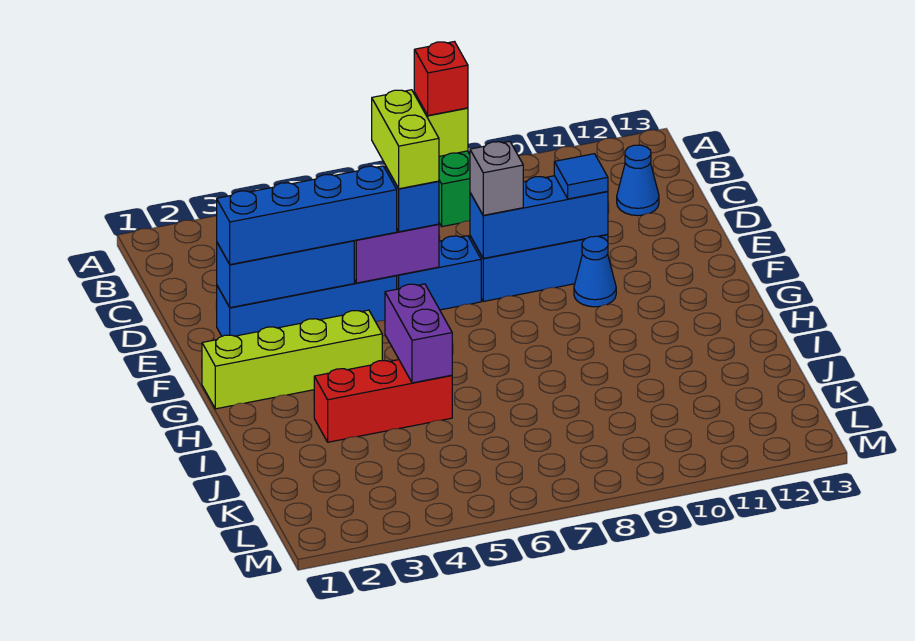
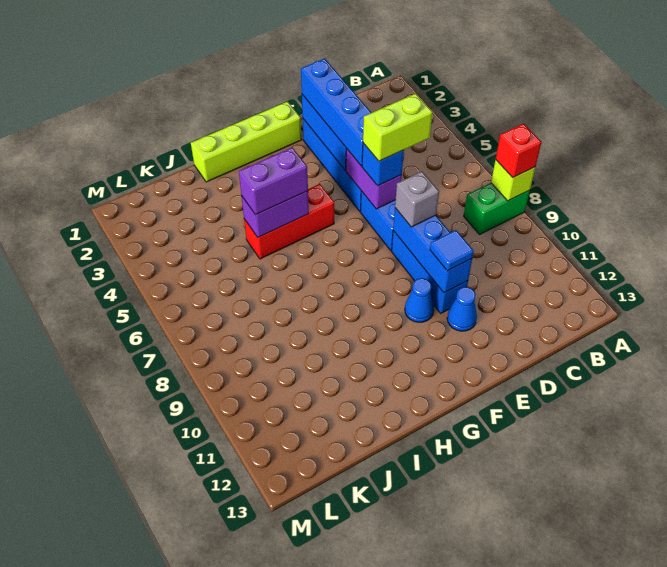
blue cone C12 level 1 -> blue cone E11 level 1
lime brick G1:G4 level 1 -> lime brick F1:I1 level 1
none -> purple brick H5:I5 level 3
red brick I3:I5 level 1 -> red brick G5:I5 level 1

